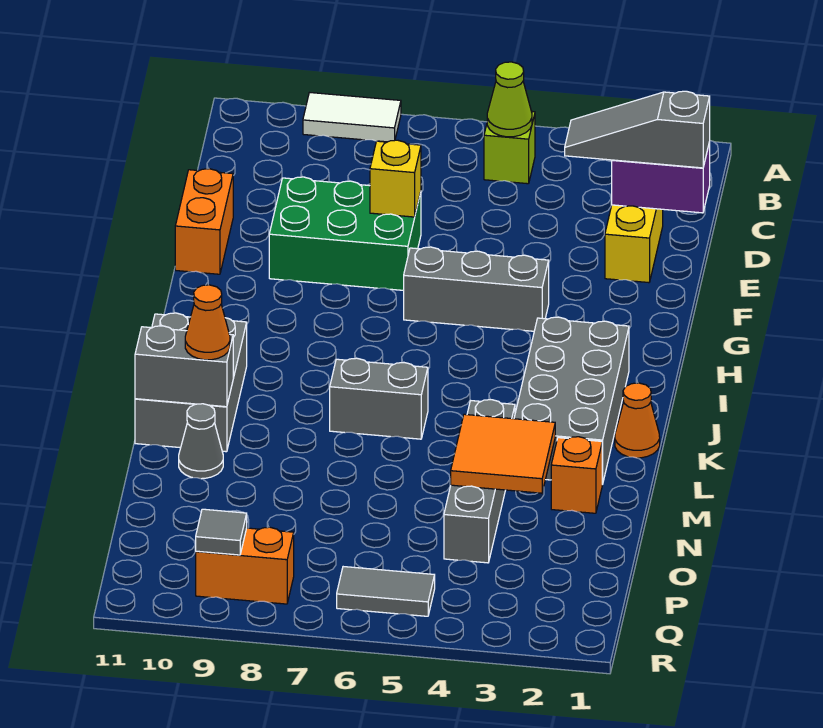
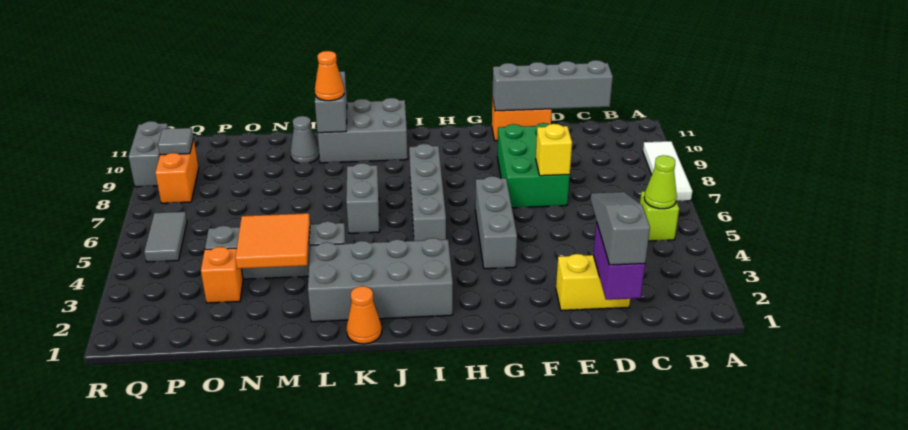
white tile A8:A9 level 1 -> white tile A7:A9 level 1
none -> grey brick C11:F11 level 2
none -> grey brick I5:I8 level 1
orange brick M2 level 1 -> orange brick O3 level 1
none -> grey brick R9:R10 level 1

